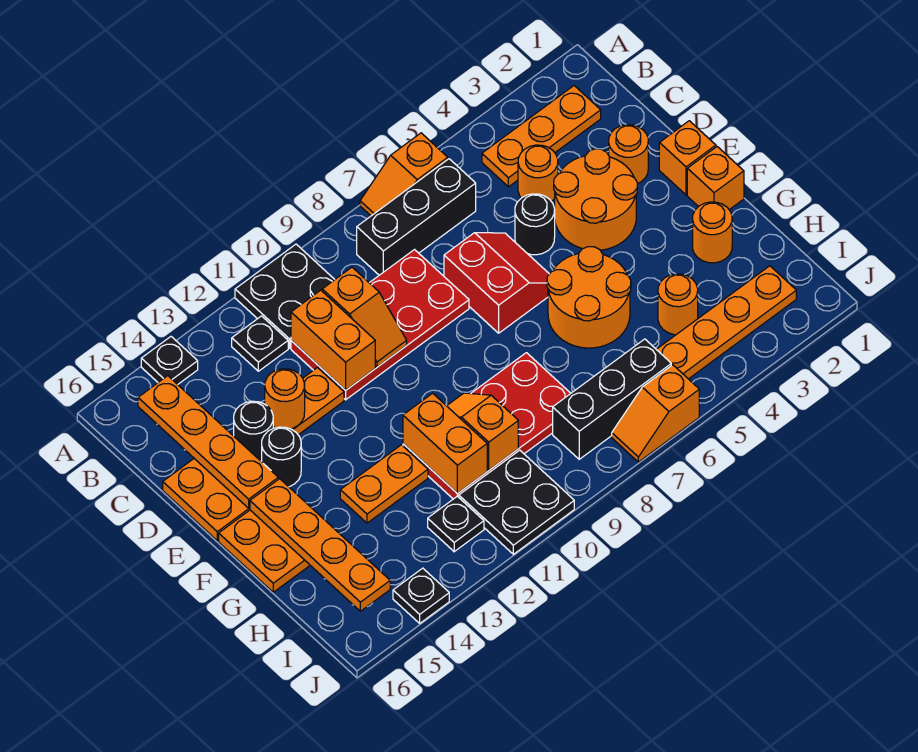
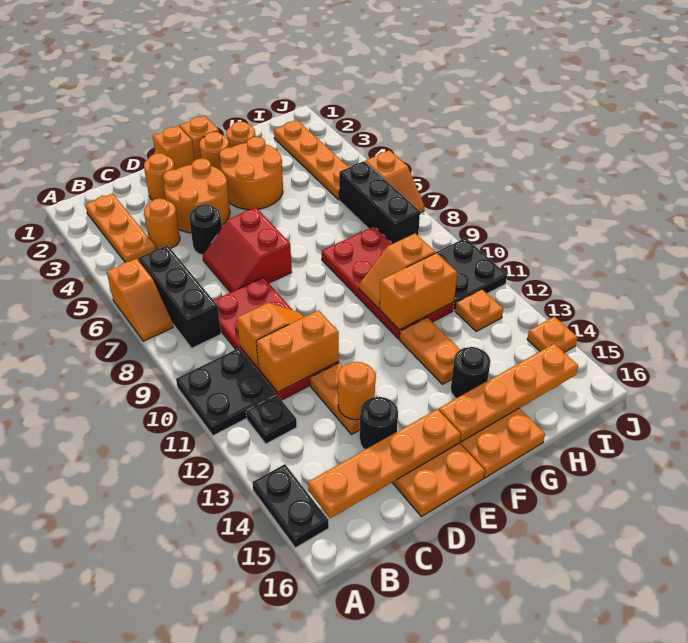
black plate A14 level 1 -> black plate A14:A15 level 1
red slope D6:E7 level 1 top 7 -> red slope D6:E7 level 1 top E
black round brick E14 level 1 -> black round brick G14 level 1
orange round brick F5:G6 level 1 -> orange round brick F3:G4 level 1
orange round brick H4 level 1 -> orange round brick F2 level 1
black plate I12 level 1 -> orange plate I12 level 1
black plate J14 level 1 -> orange plate J14 level 1

